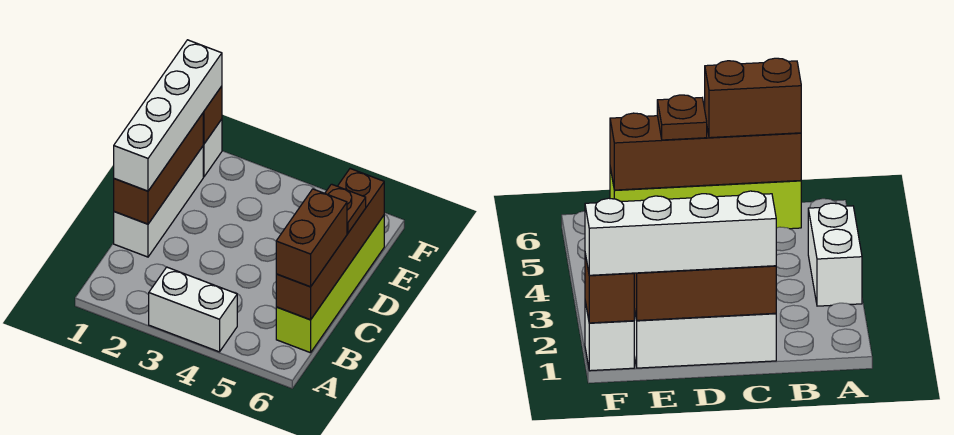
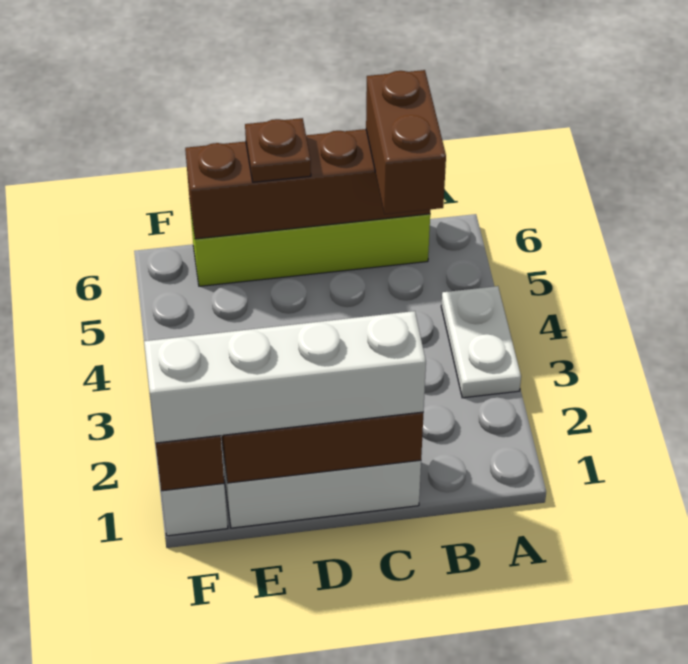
white brick A3:A4 level 1 -> white plate A3:A4 level 1
brown brick B6:C6 level 3 -> brown brick B5:B6 level 3

